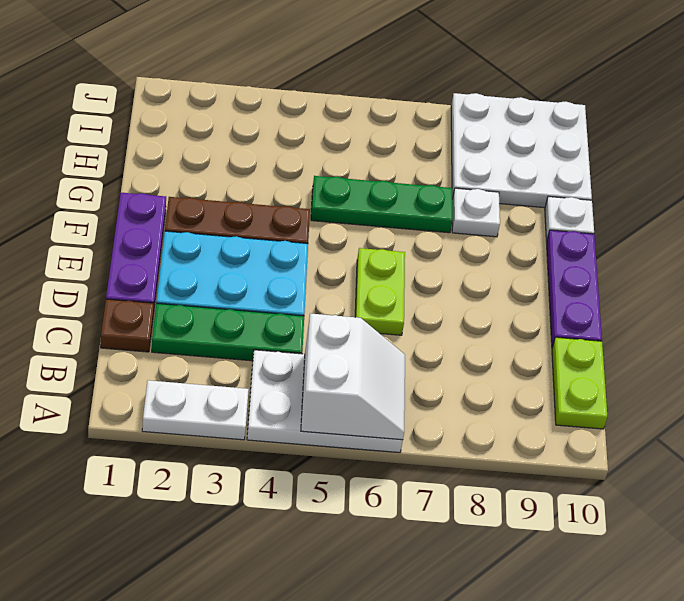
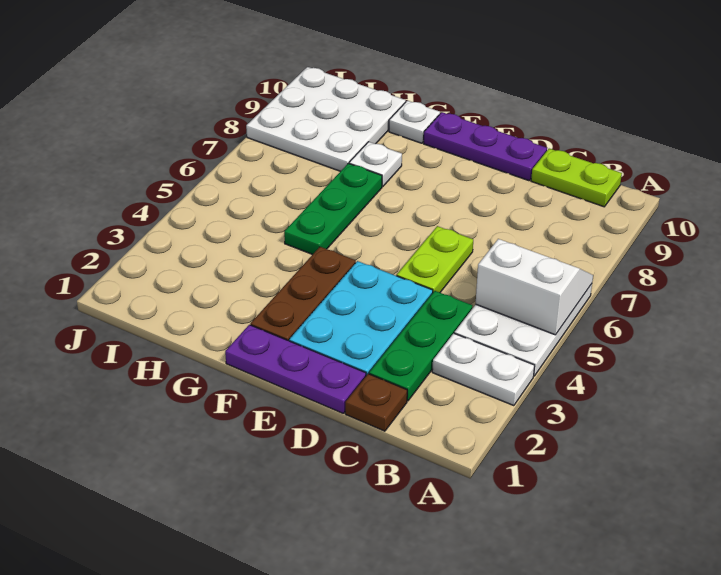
white plate A2:A3 level 1 -> white plate A3:B3 level 1
lime plate D6:E6 level 1 -> lime plate D5:D6 level 1

